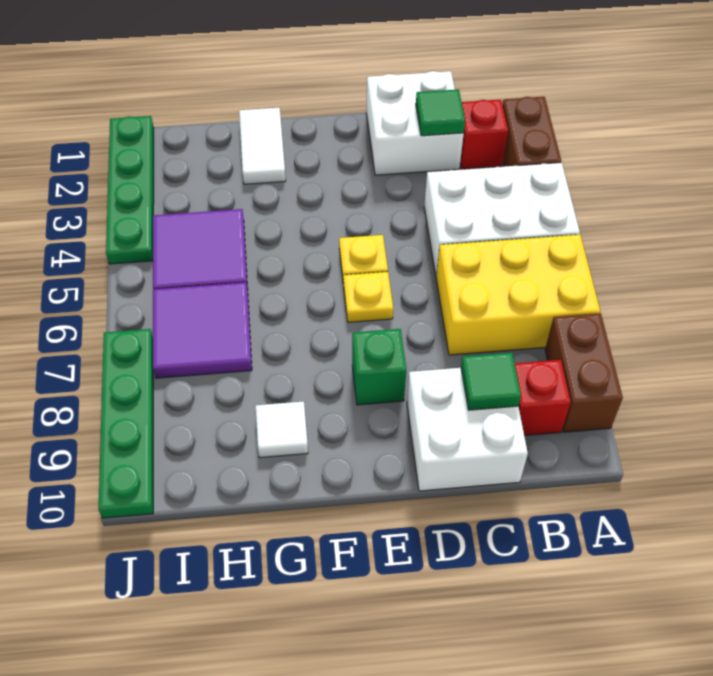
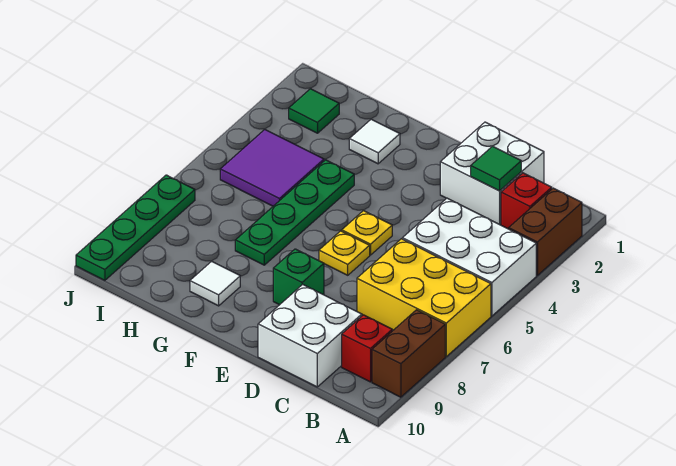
green tile C9 level 2 -> green tile I2 level 1
white tile G1:G2 level 1 -> white tile G2 level 1
purple tile H6:I7 level 1 -> none
green plate J1:J4 level 1 -> green plate G4:G7 level 1

